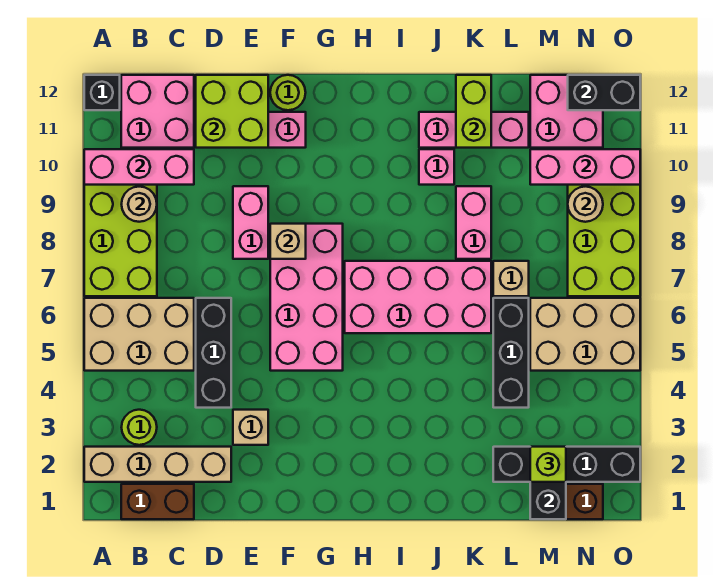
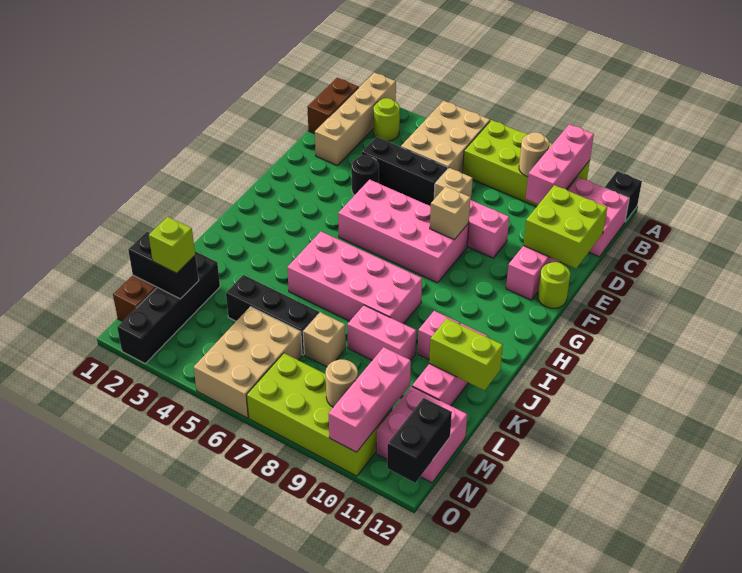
tan brick E3 level 1 -> tan brick D7 level 1
none -> black round brick E4 level 1
pink brick H6:K7 level 1 -> pink brick I5:J8 level 1

